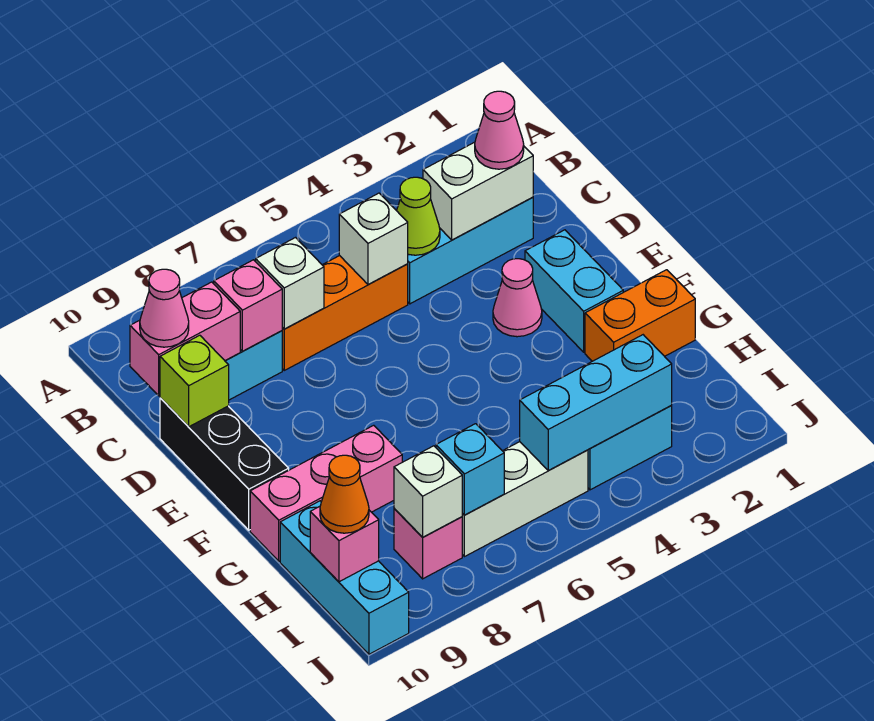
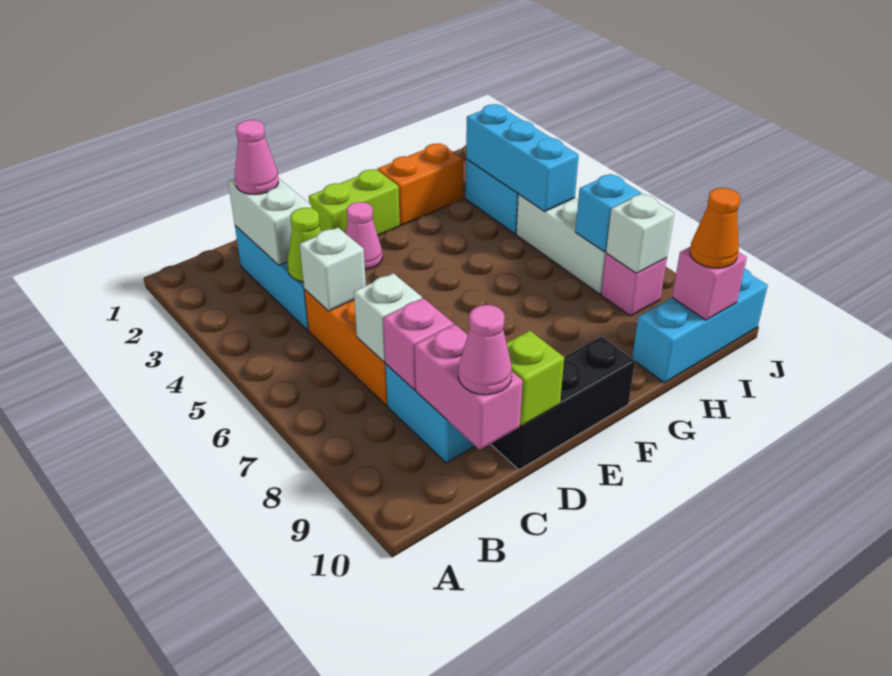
cyan brick E2:F2 level 1 -> lime brick E2:F2 level 1
orange brick G1:G2 level 1 -> orange brick G2:H2 level 1
pink brick G8:G10 level 1 -> none

